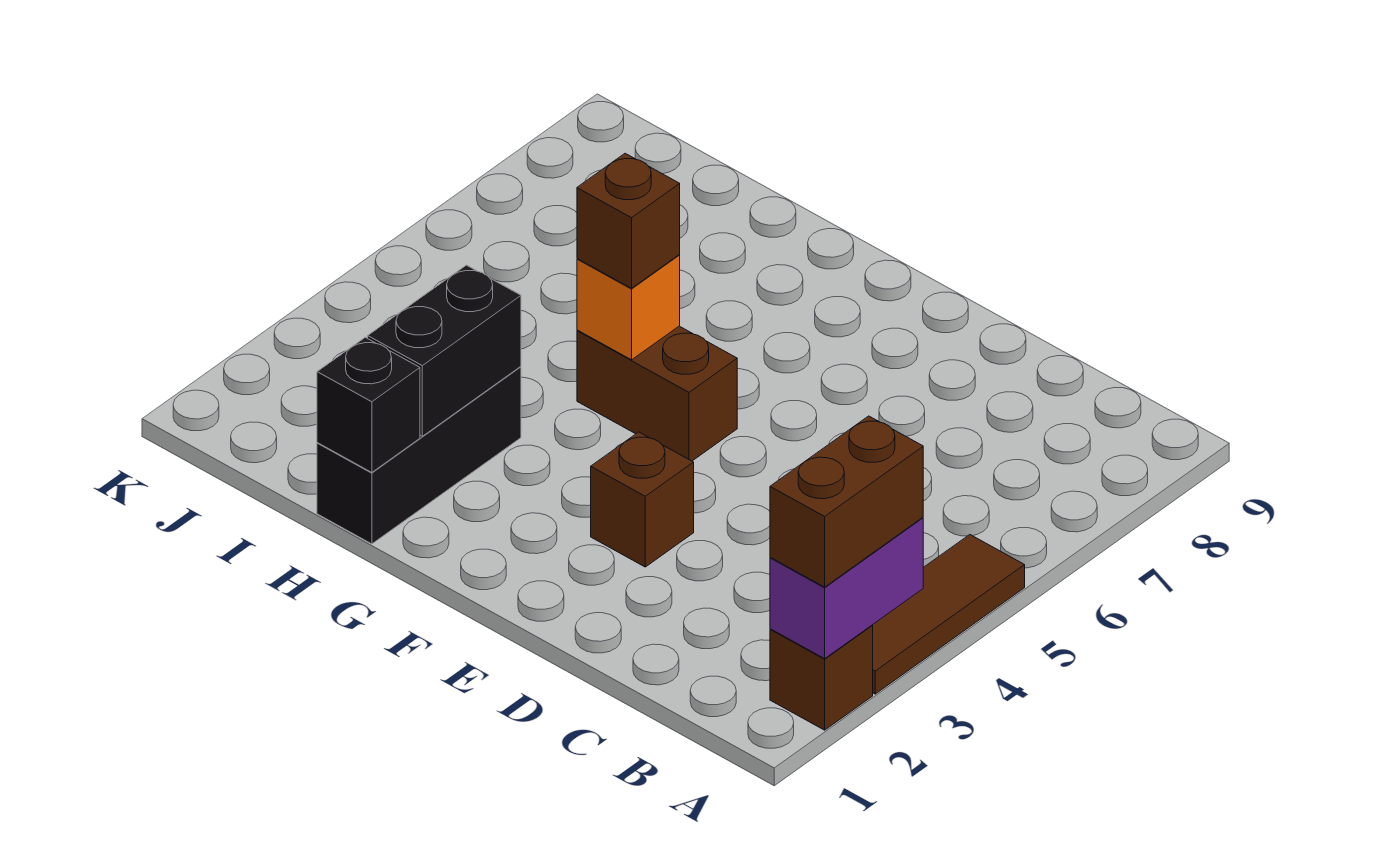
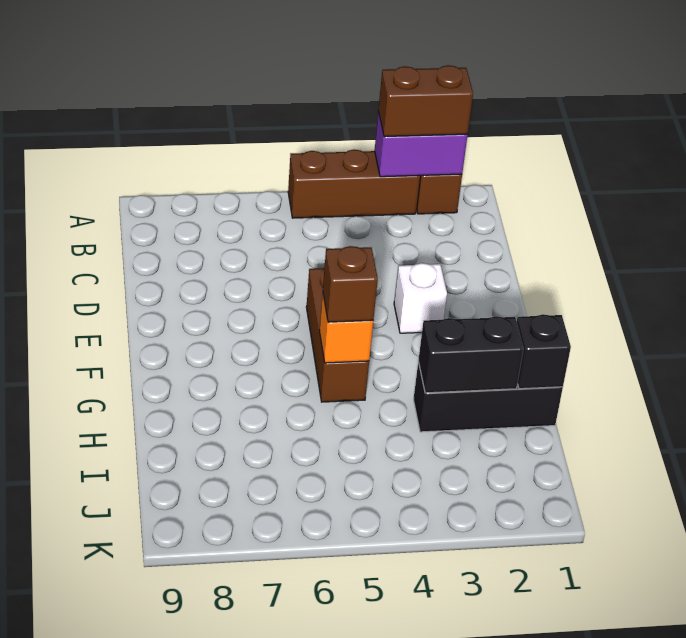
brown tile A3:A5 level 1 -> brown brick A3:A5 level 1
brown brick E3 level 1 -> white brick E3 level 1
brown brick F5:G5 level 1 -> brown brick E5:G5 level 1

